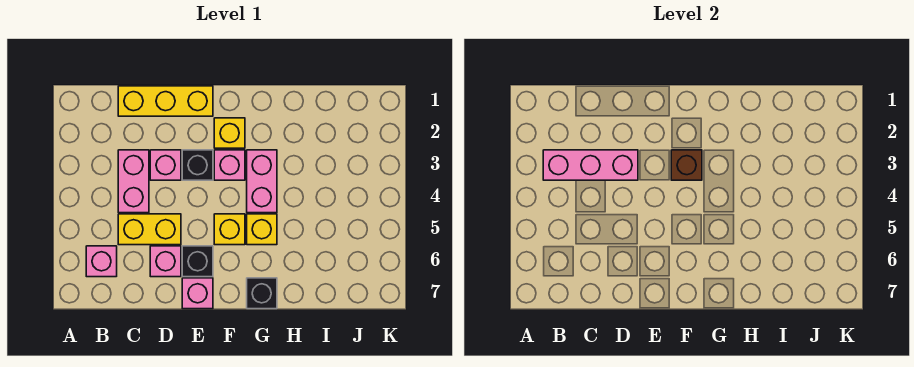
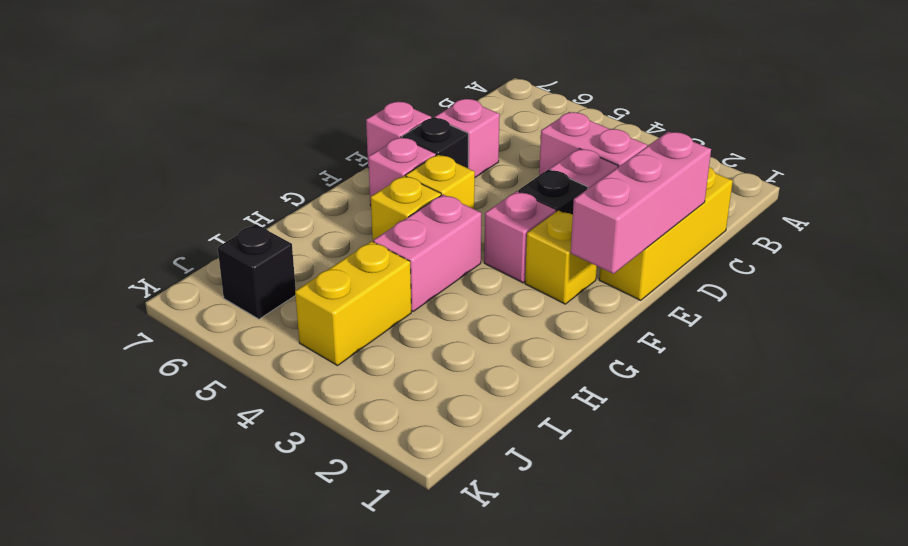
pink brick B3:D3 level 2 -> pink brick D1:F1 level 2
pink brick B6 level 1 -> pink brick F6 level 1
yellow brick C5:D5 level 1 -> yellow brick I4:J4 level 1
brown brick F3 level 2 -> none
pink brick G3:G4 level 1 -> pink brick G4:H4 level 1
black brick G7 level 1 -> black brick J6 level 1

